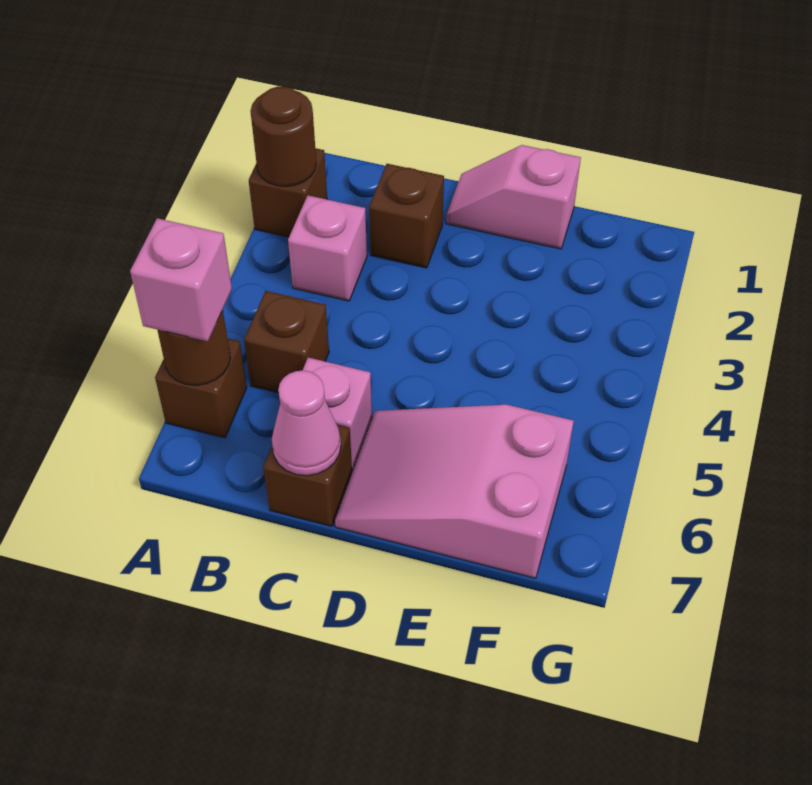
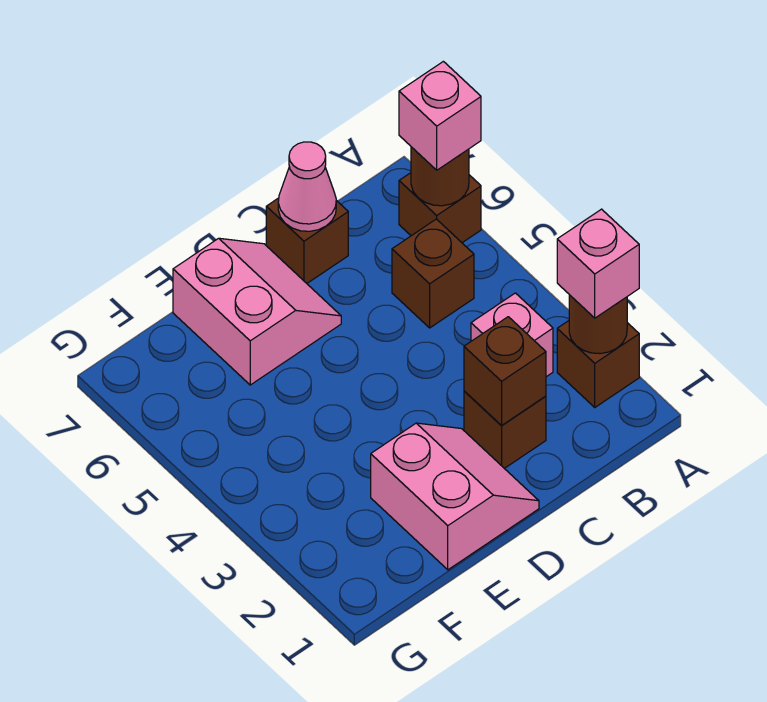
none -> brown brick C2 level 2
pink brick C6 level 1 -> pink brick A2 level 3
pink slope D1:E1 level 1 top E -> pink slope D1:E2 level 1 top E
pink slope D6:F7 level 1 top F -> pink slope D6:E7 level 1 top E

